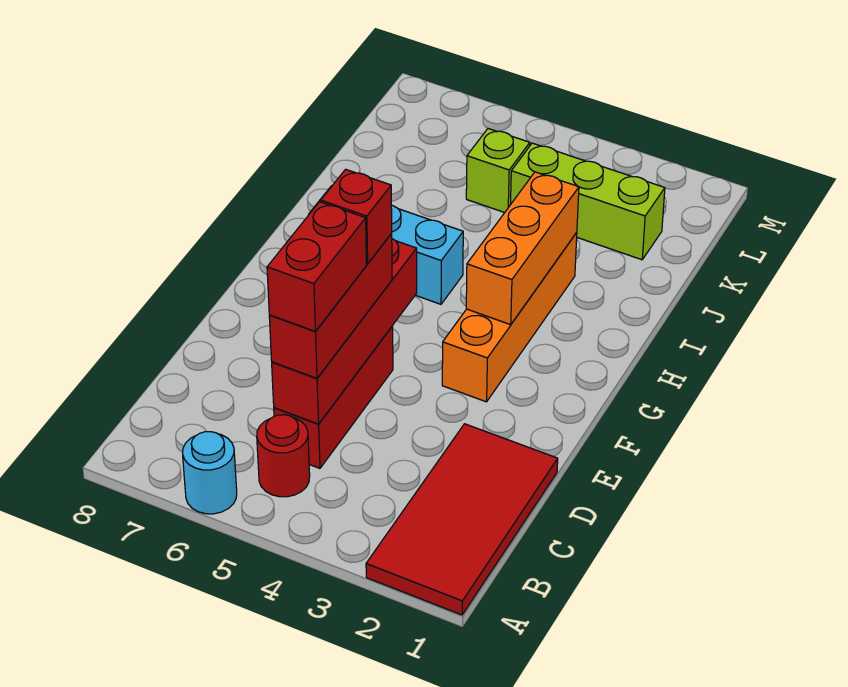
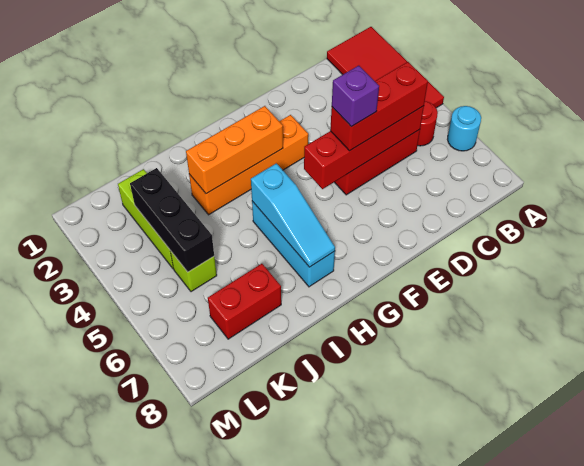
red tile A1:D2 level 1 -> red tile A1:B4 level 1
red brick C5:D5 level 4 -> red brick J7:K7 level 1
red brick E5 level 4 -> purple brick E5 level 4
none -> cyan slope H5:H7 level 2 top 5
none -> black brick K3:K5 level 2

